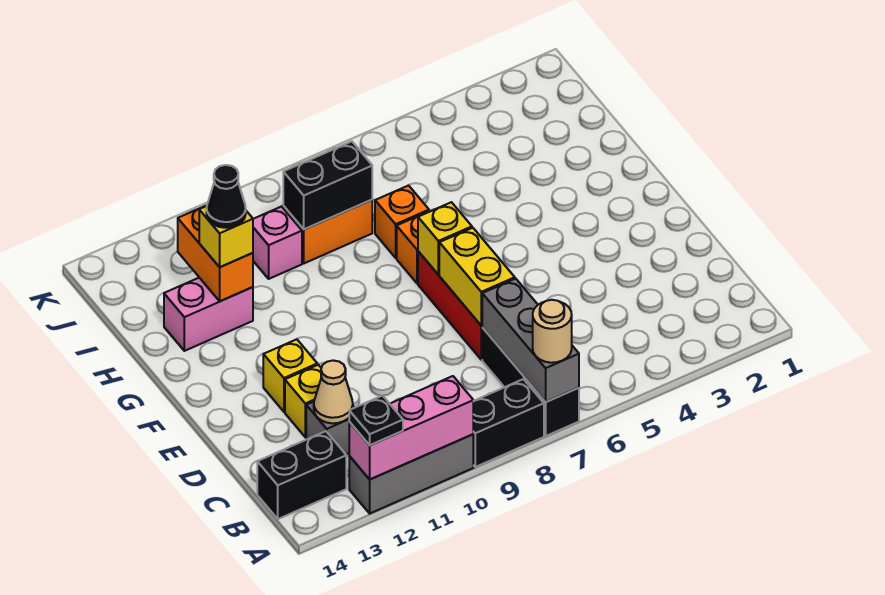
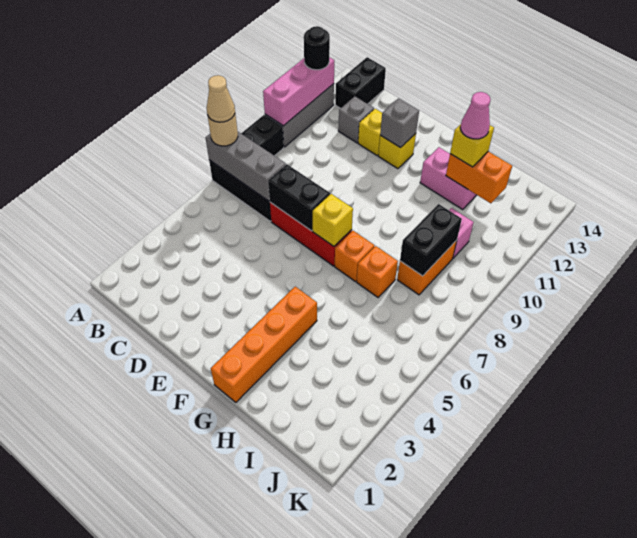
black plate A12 level 3 -> black round brick A12 level 3
tan cone C12 level 2 -> tan cone A7 level 4
yellow brick D7:E7 level 2 -> black brick D7:E7 level 2
none -> grey brick E12 level 2
none -> orange brick G1:G4 level 1
pink brick H12:H13 level 1 -> pink brick G12:H12 level 1
black cone H12 level 4 -> pink cone H12 level 4

